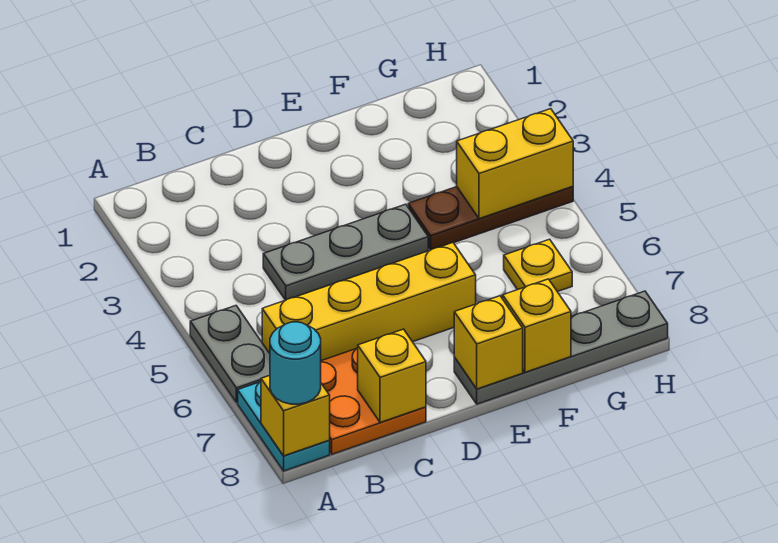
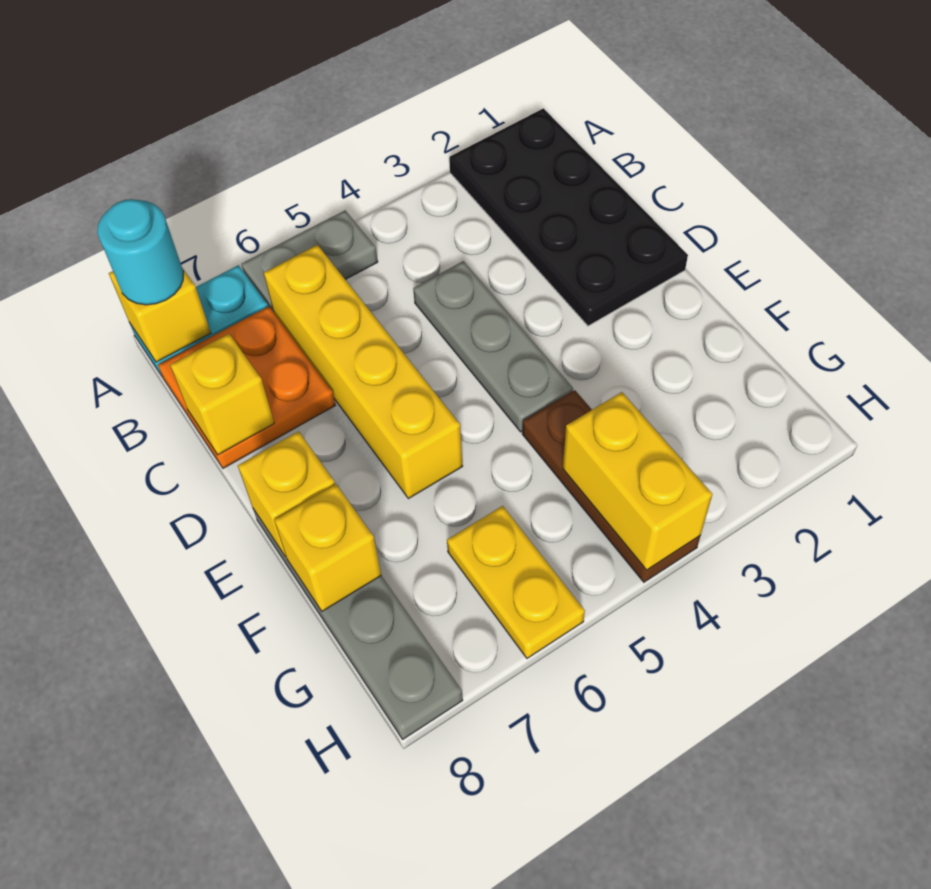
none -> black plate A1:D2 level 1
yellow plate G6 level 1 -> yellow plate G6:H6 level 1

